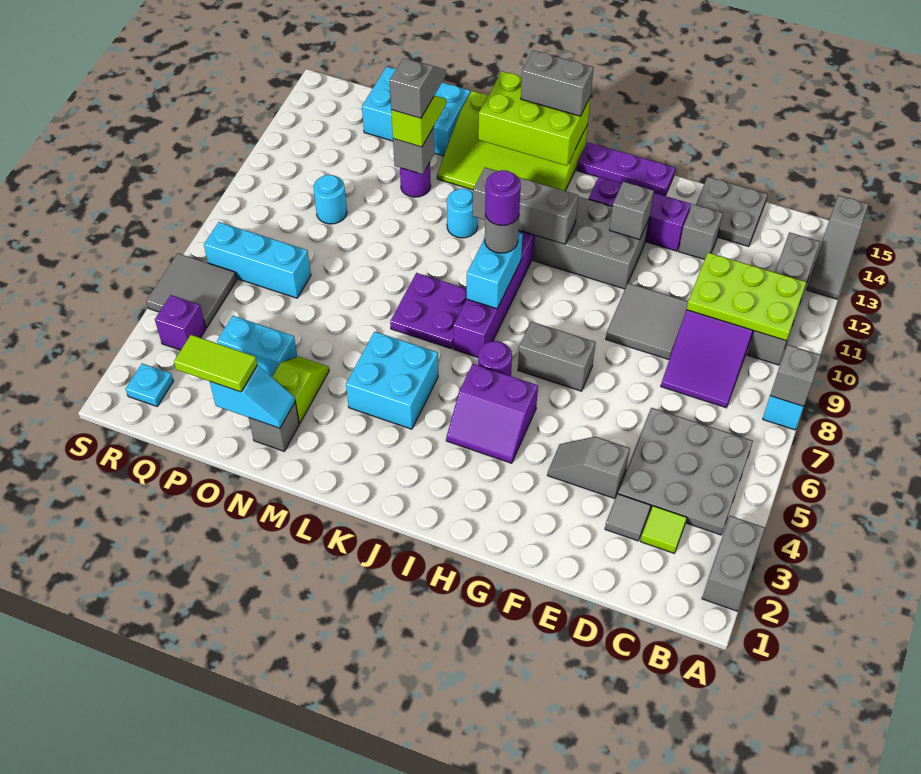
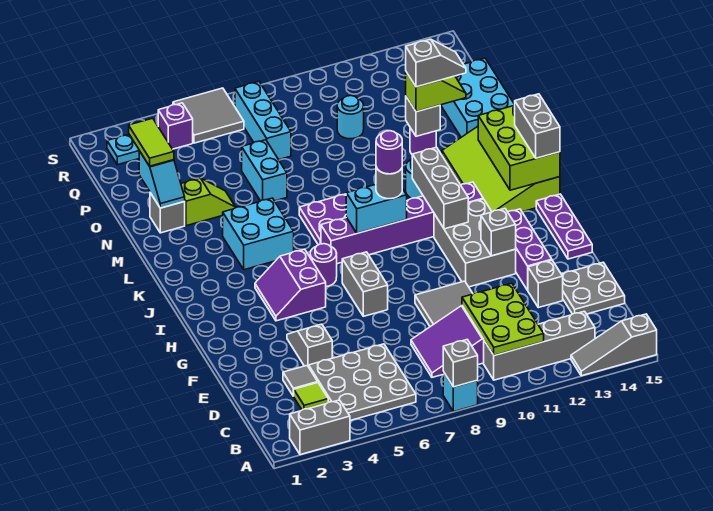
cyan brick O4:P4 level 1 -> cyan brick N6:O6 level 1

